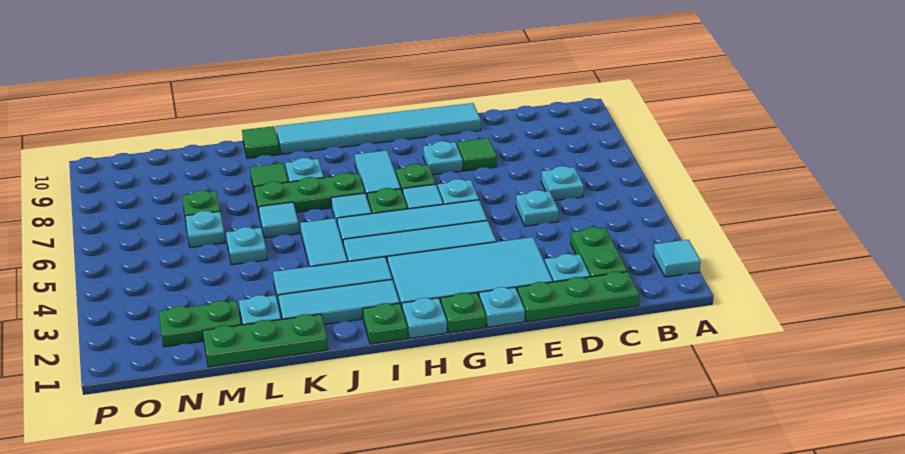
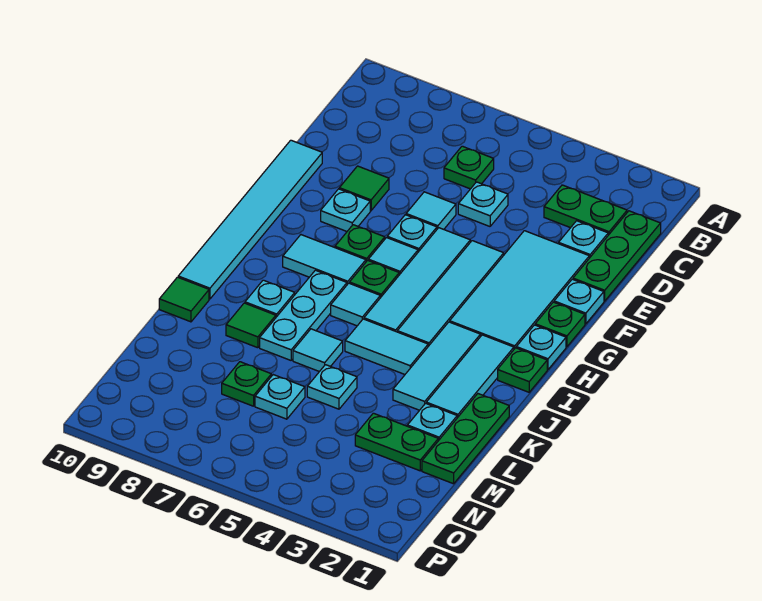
cyan tile A2 level 1 -> cyan tile E6 level 1
cyan plate C6 level 1 -> green plate C6 level 1
green plate I7:K7 level 1 -> cyan plate I7:K7 level 1
green plate M2:N2 level 1 -> green plate M2:M3 level 1

